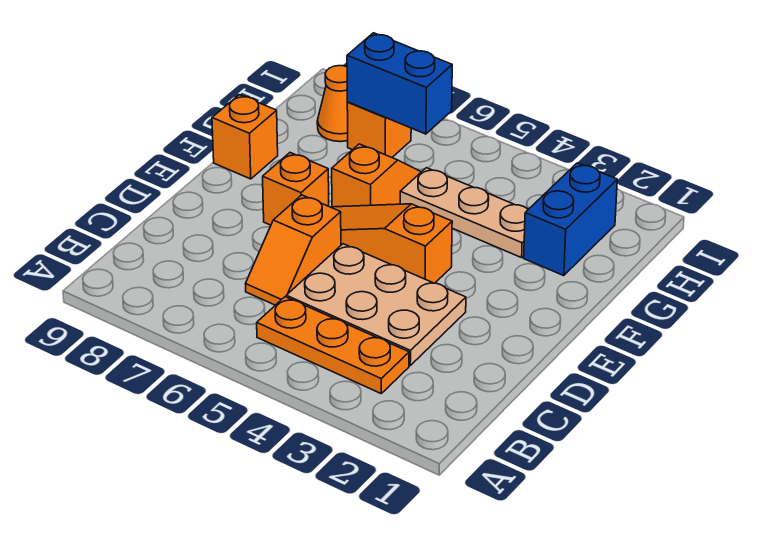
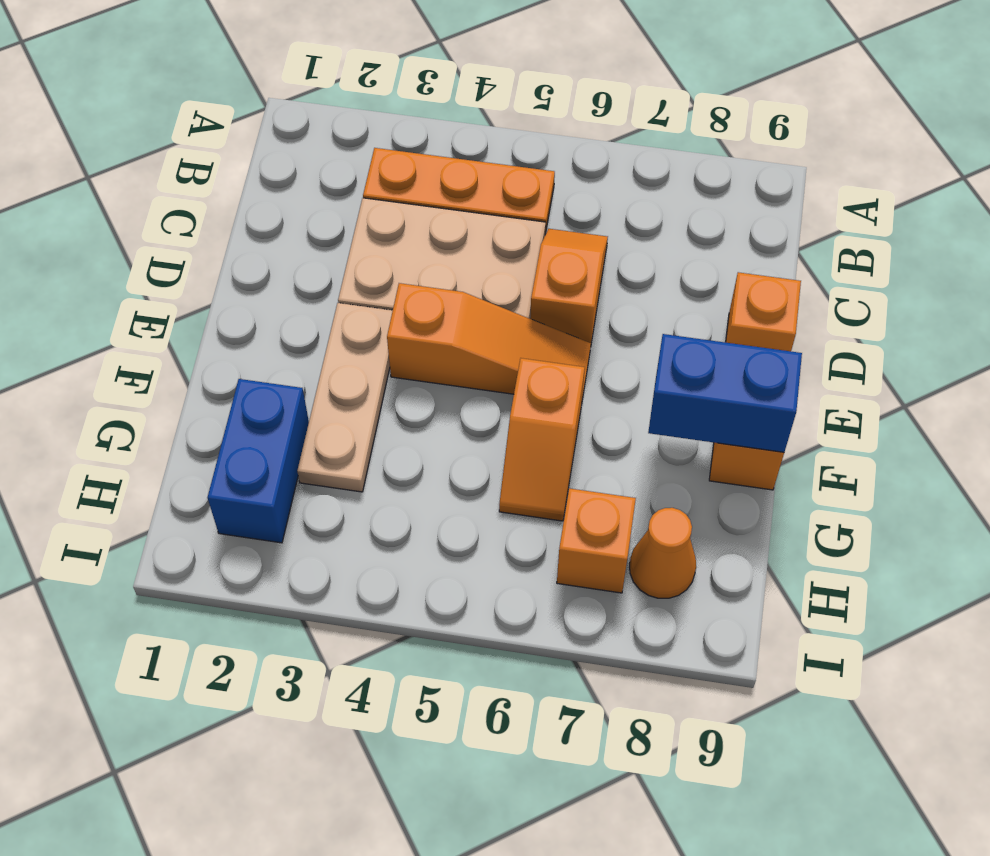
orange brick E7 level 1 -> orange brick D9 level 1
tan plate G3:G5 level 1 -> tan plate E3:G3 level 1
blue brick H6:H7 level 2 -> blue brick F8:F9 level 2

